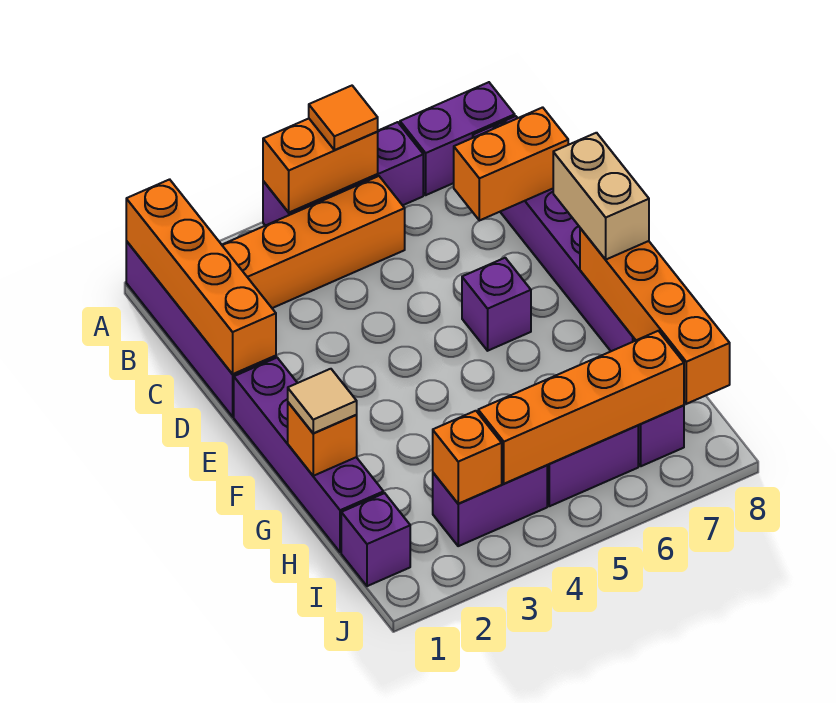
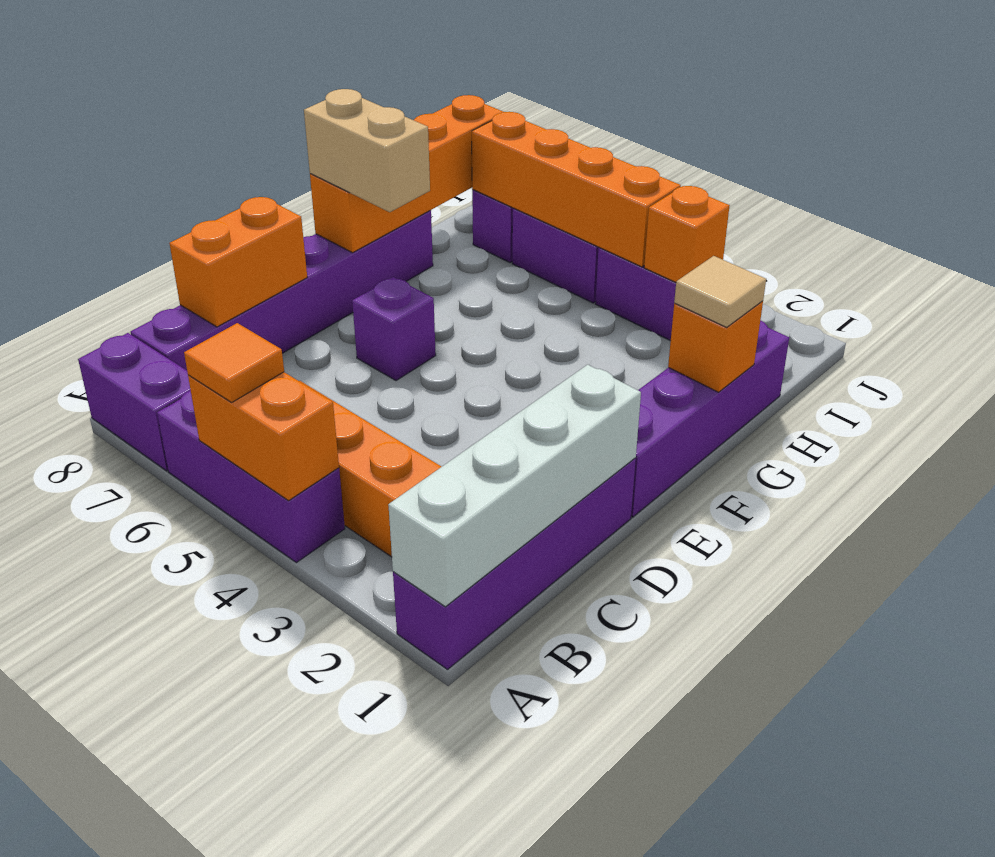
orange brick A1:D1 level 2 -> white brick A1:D1 level 2
orange brick C7:C8 level 2 -> orange brick C8:D8 level 2
tan brick E8:F8 level 3 -> tan brick F7:F8 level 3
purple brick I1 level 1 -> none

